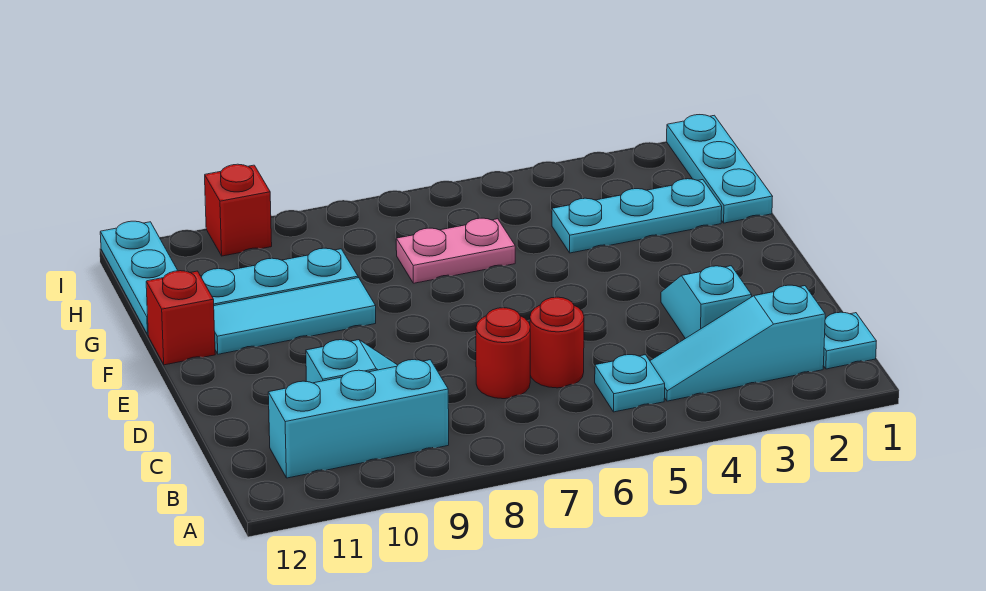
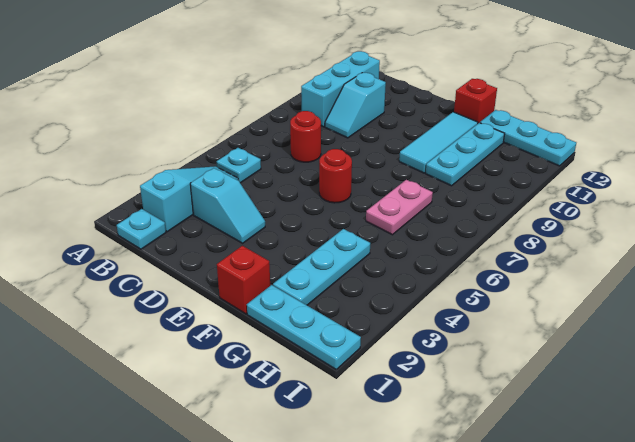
red round brick C6 level 1 -> red round brick E6 level 1
red brick I10 level 1 -> red brick F1 level 1

